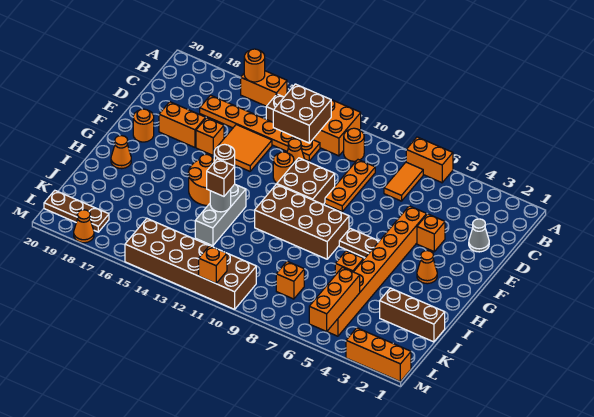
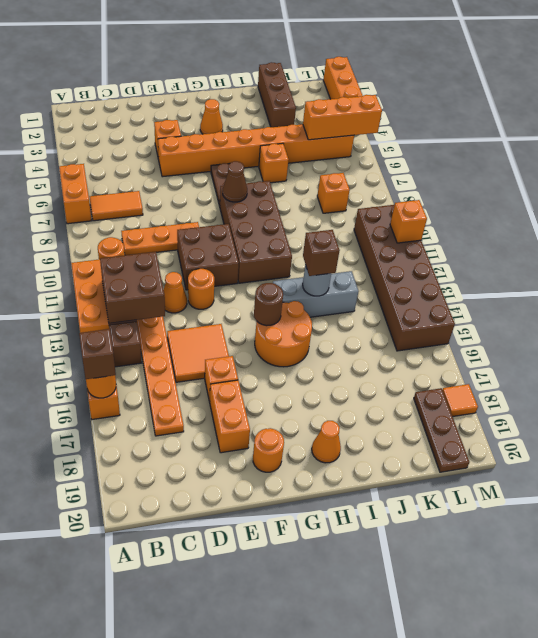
none -> brown brick A16 level 3
grey cone D2 level 1 -> none
none -> brown cone G8 level 2
orange cone M18 level 1 -> orange tile M18 level 1

